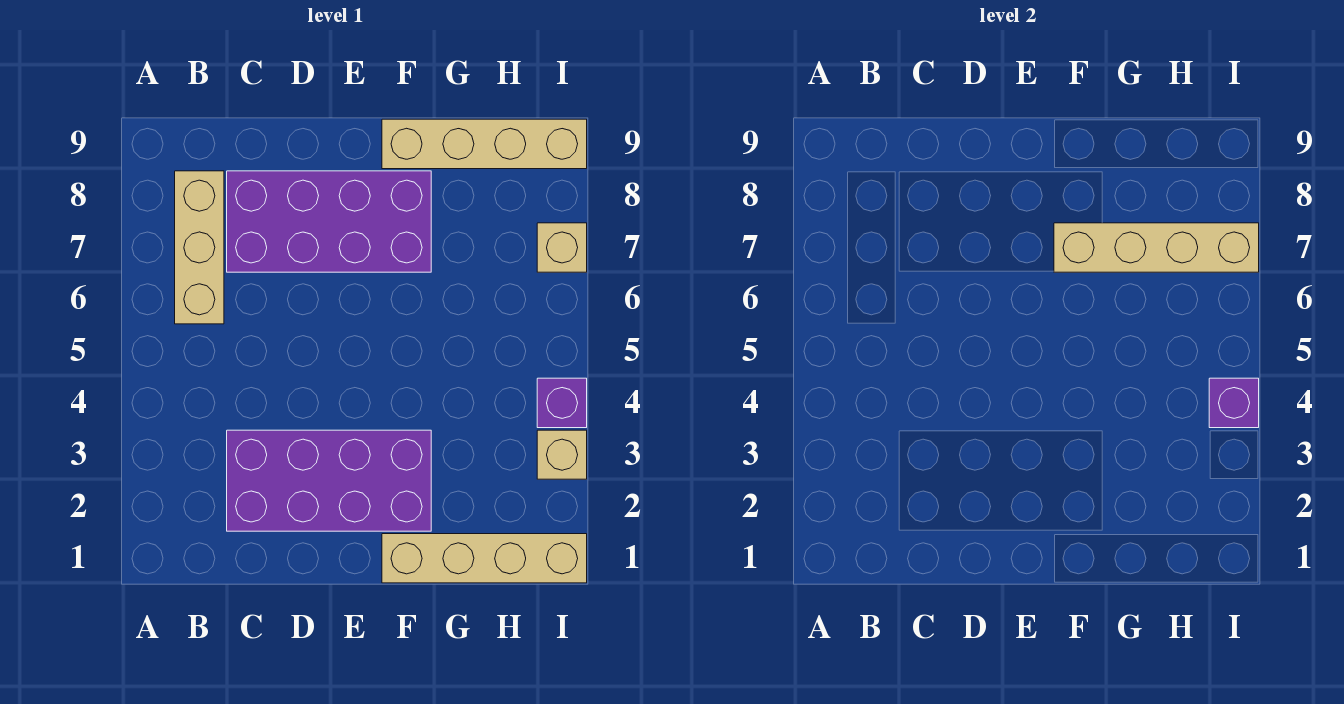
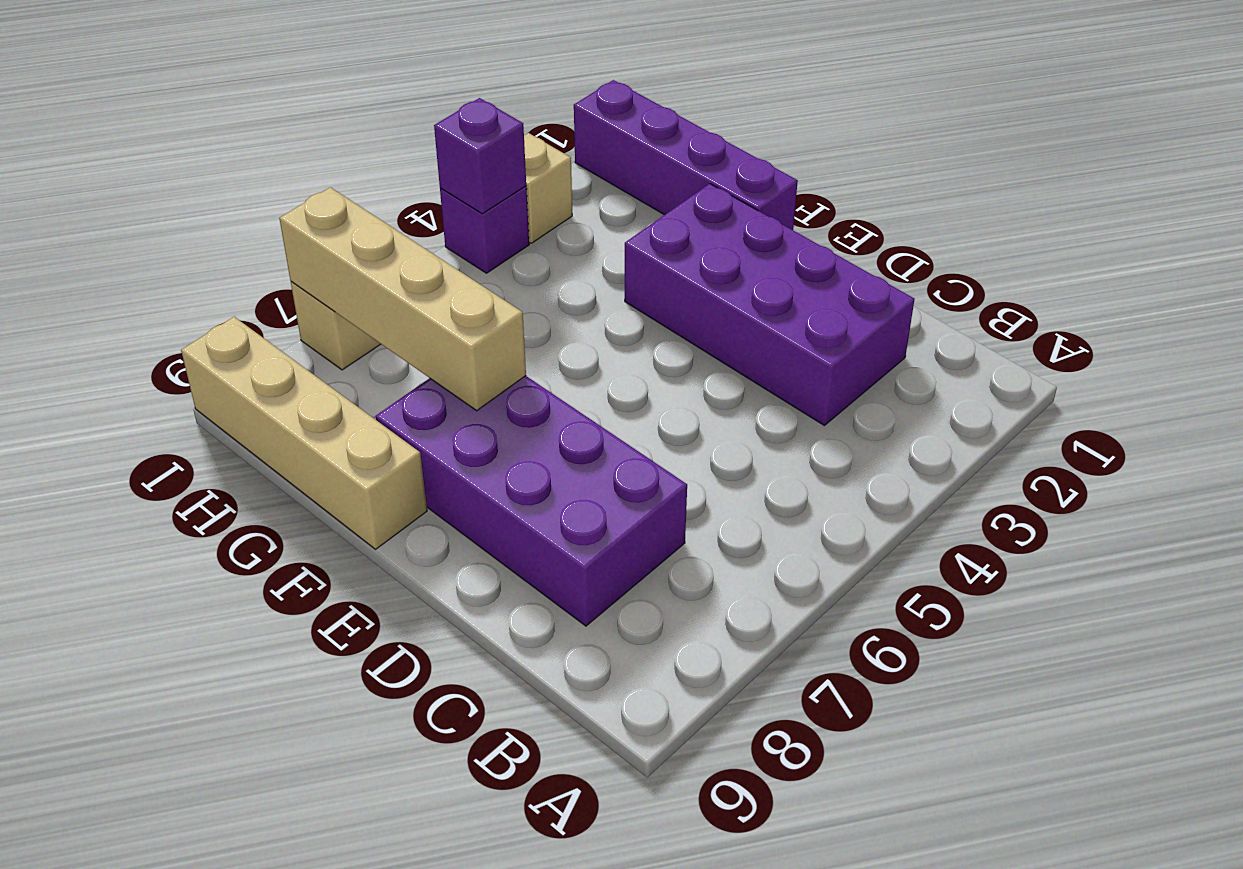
tan brick B6:B8 level 1 -> none
tan brick F1:I1 level 1 -> purple brick F1:I1 level 1

